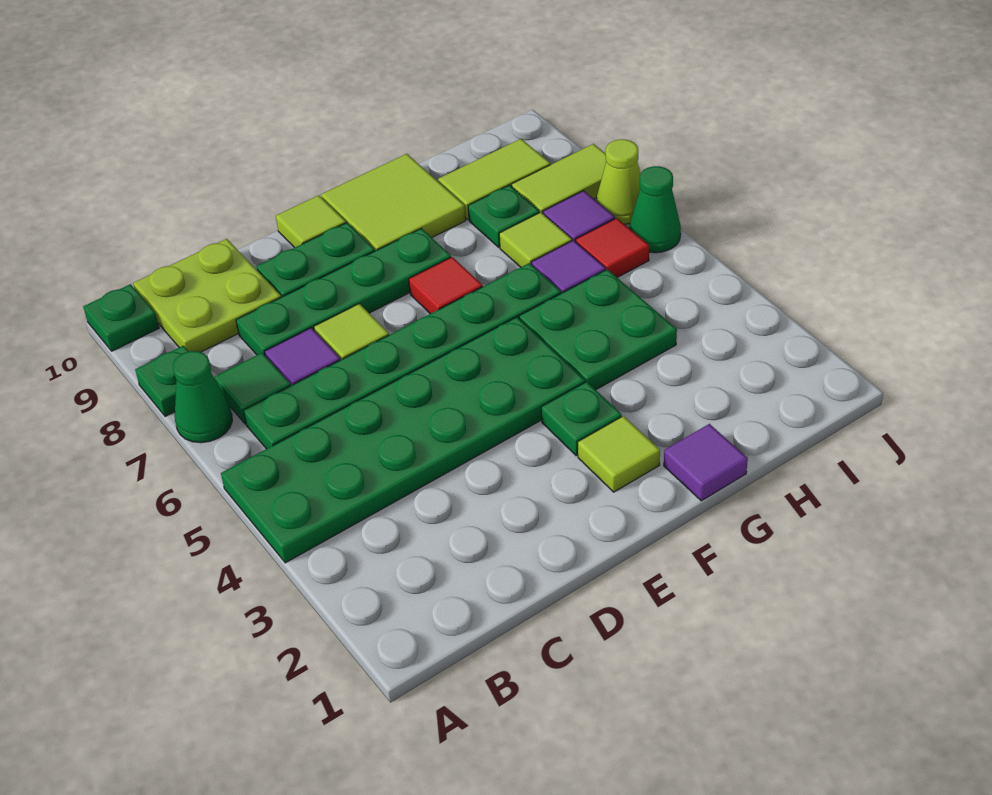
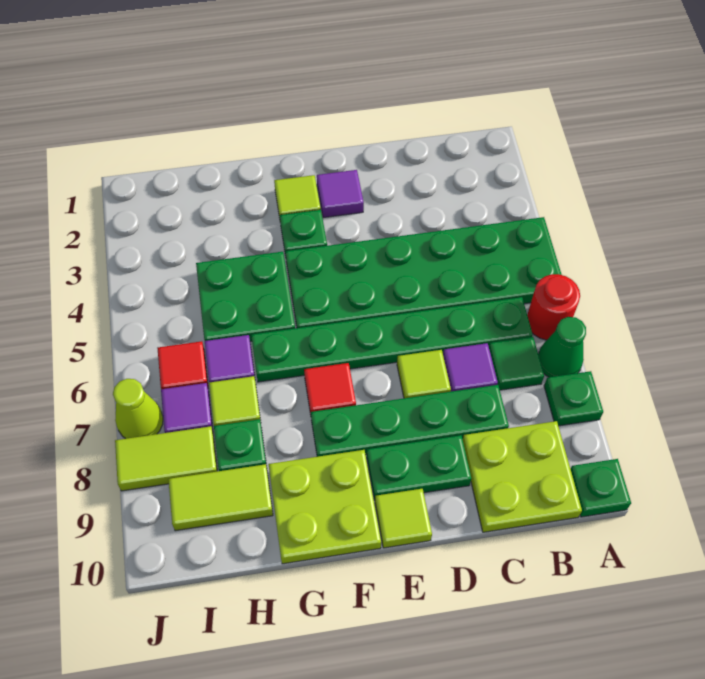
none -> red round brick A6 level 1
lime tile F9:G10 level 1 -> lime plate F9:G10 level 1
purple tile G1 level 1 -> purple tile E2 level 1
green cone J6 level 1 -> none

